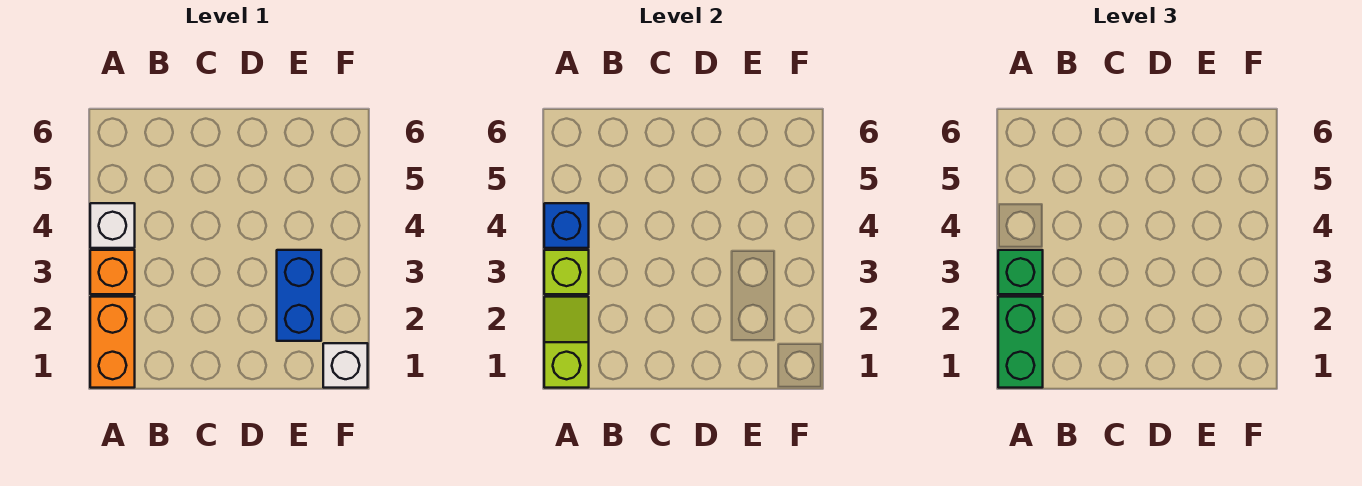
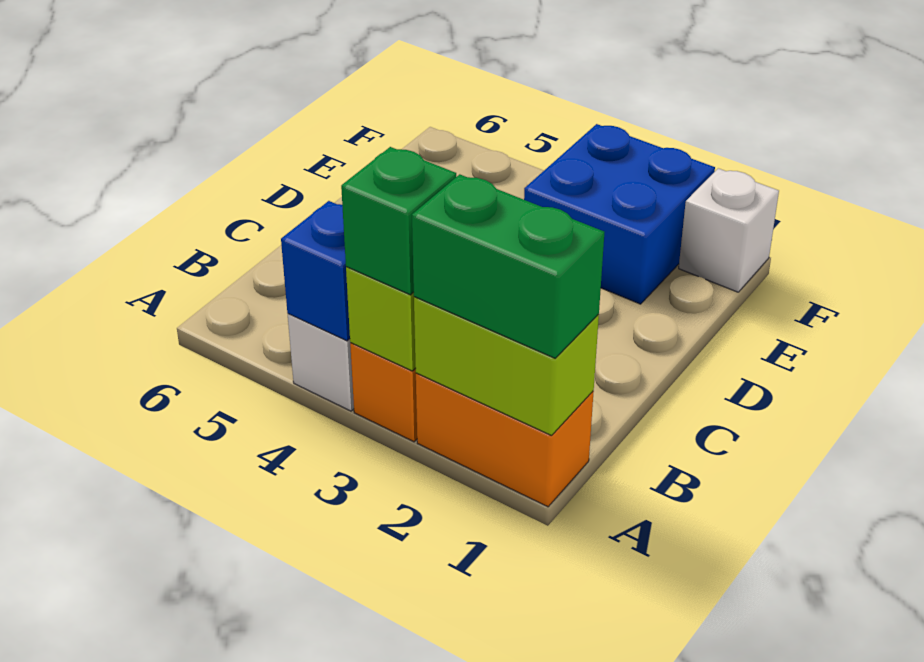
lime slope A1:A2 level 2 top 1 -> lime brick A1:A2 level 2
blue brick E2:E3 level 1 -> blue brick E2:F3 level 1

